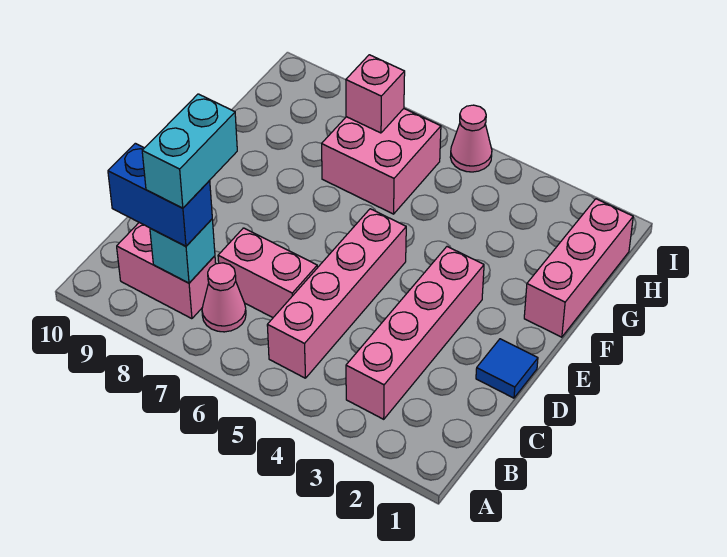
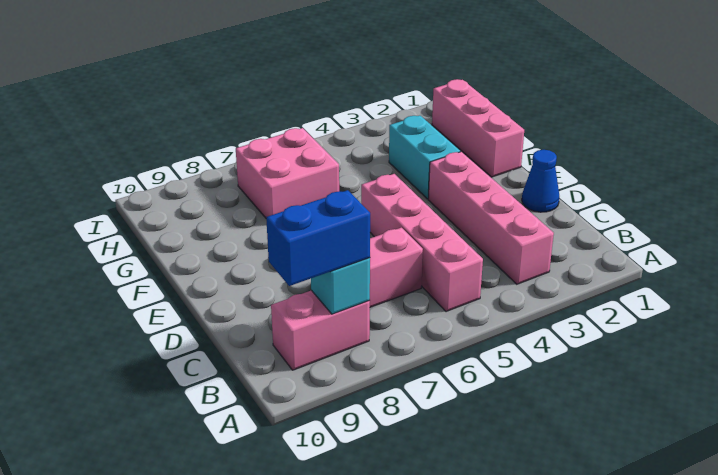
pink cone B7 level 1 -> none
cyan brick B8:C8 level 4 -> cyan brick F3:G3 level 1
blue tile D1 level 1 -> blue cone D1 level 1
pink brick H7 level 2 -> none
pink cone I5 level 1 -> none

